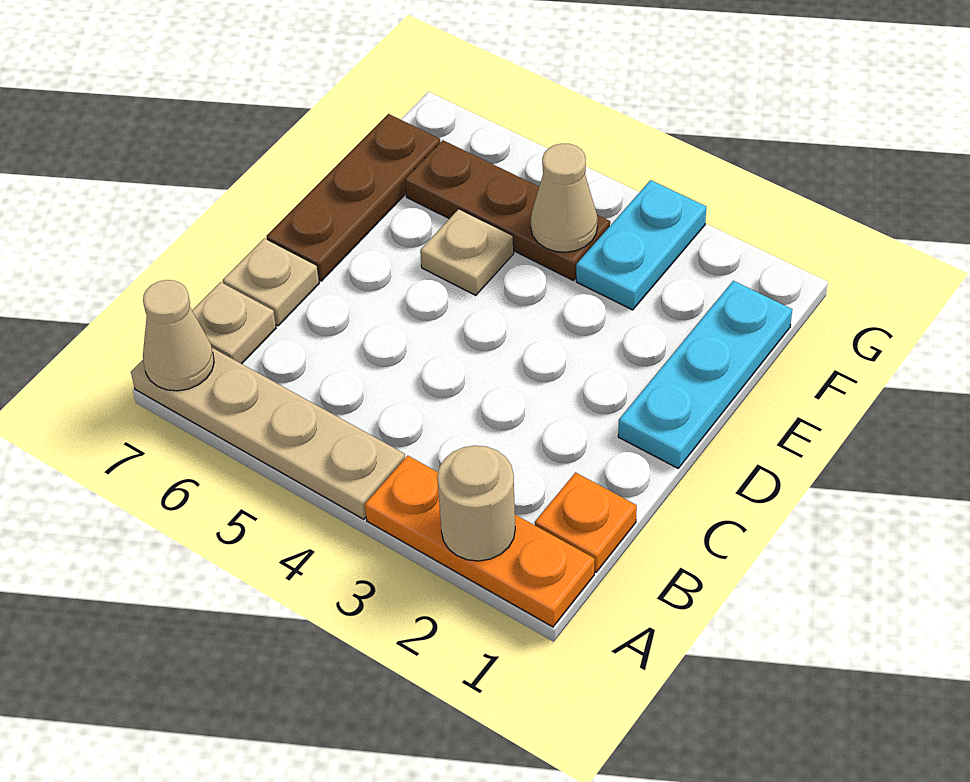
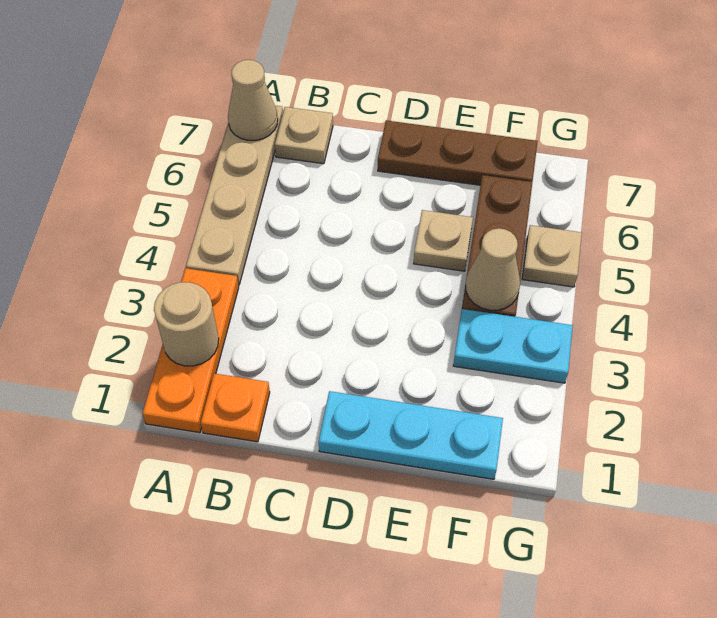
tan plate C7 level 1 -> tan plate G5 level 1

